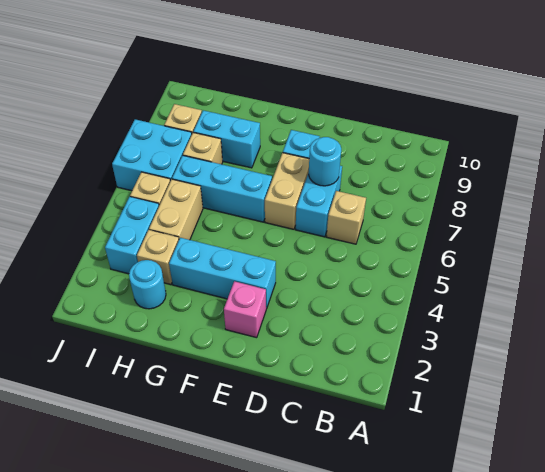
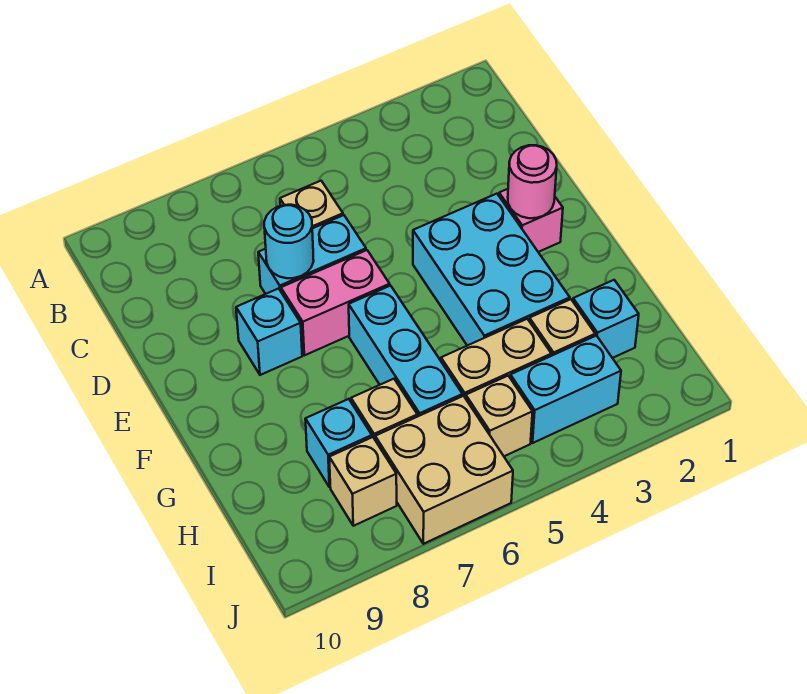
none -> pink round brick E2 level 2
cyan brick E3:G3 level 1 -> cyan brick E3:G4 level 1
tan brick E6:E7 level 1 -> pink brick E6:E7 level 1
cyan brick G8:H8 level 1 -> cyan brick H8 level 1
cyan round brick H2 level 1 -> cyan brick H2 level 1
cyan brick I6:J7 level 1 -> tan brick I6:J7 level 1

